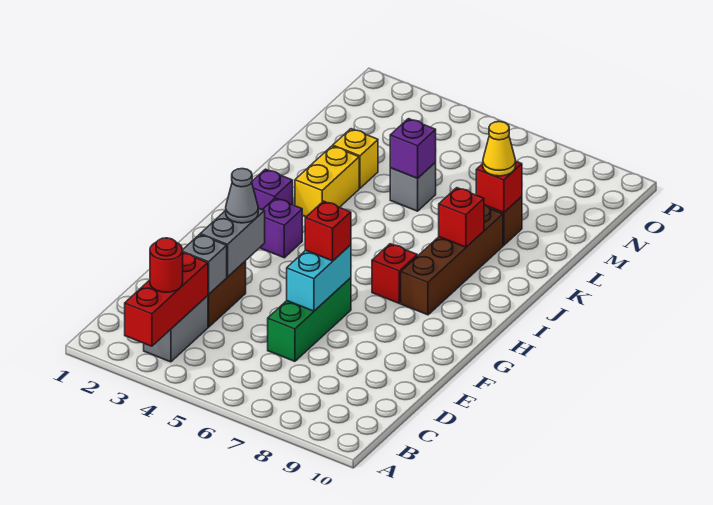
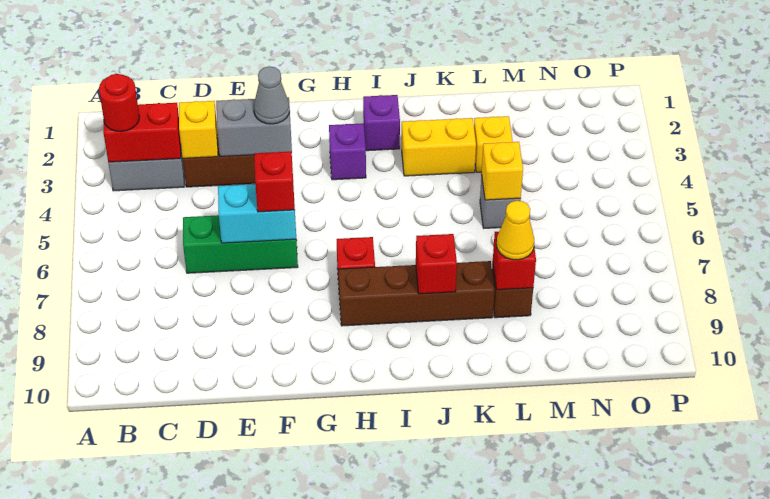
red brick A3:C3 level 2 -> red brick B3:C3 level 2
grey brick D3 level 2 -> yellow brick D3 level 2
purple brick L5 level 2 -> yellow brick L5 level 2

